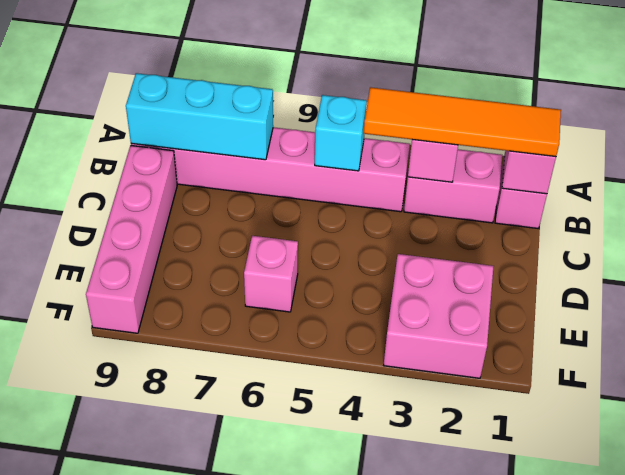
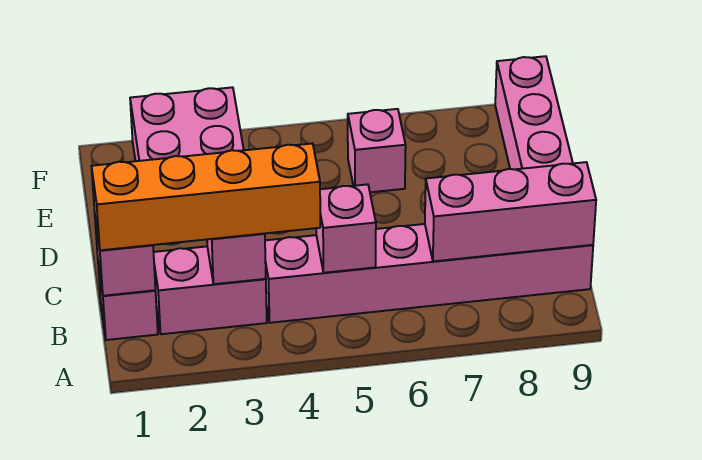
orange tile B1:B4 level 3 -> orange brick B1:B4 level 3
cyan brick B5 level 2 -> pink brick B5 level 2
cyan brick B7:B9 level 2 -> pink brick B7:B9 level 2

